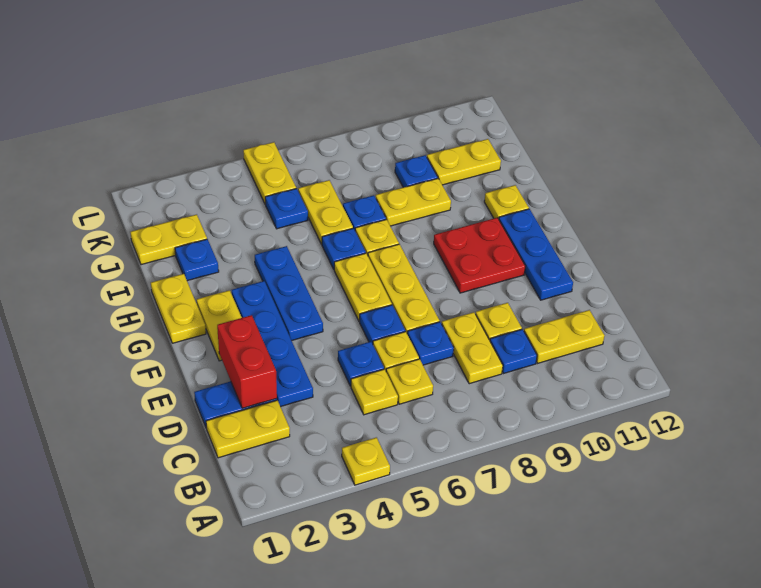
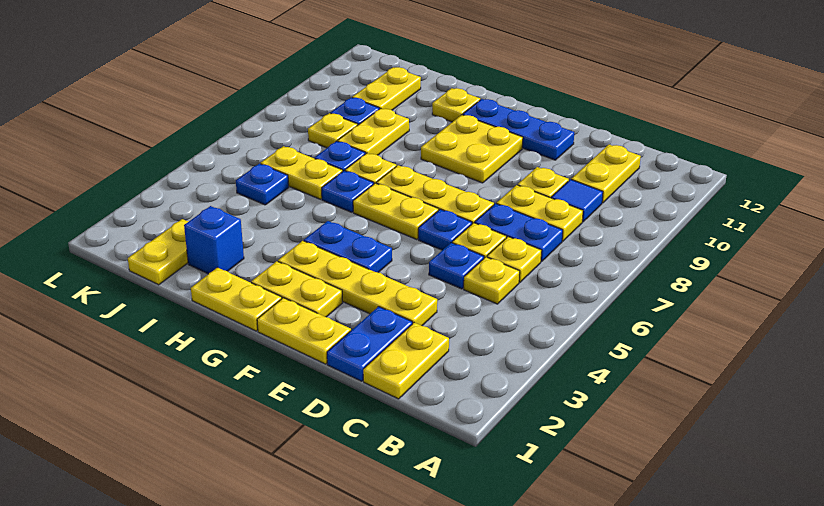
yellow plate A4 level 1 -> yellow plate J8 level 1
blue plate C9 level 1 -> blue tile C9 level 1
red brick D2:E2 level 2 -> none
blue plate D3:G3 level 1 -> yellow plate D3:G3 level 1
blue plate D7 level 1 -> blue plate C7:D7 level 1
blue plate F4:H4 level 1 -> blue plate F4:G4 level 1
red plate F9:G10 level 1 -> yellow plate F9:G10 level 1
blue plate I2 level 1 -> blue brick I2 level 1
yellow plate K5:L5 level 1 -> yellow plate E1:F1 level 1

